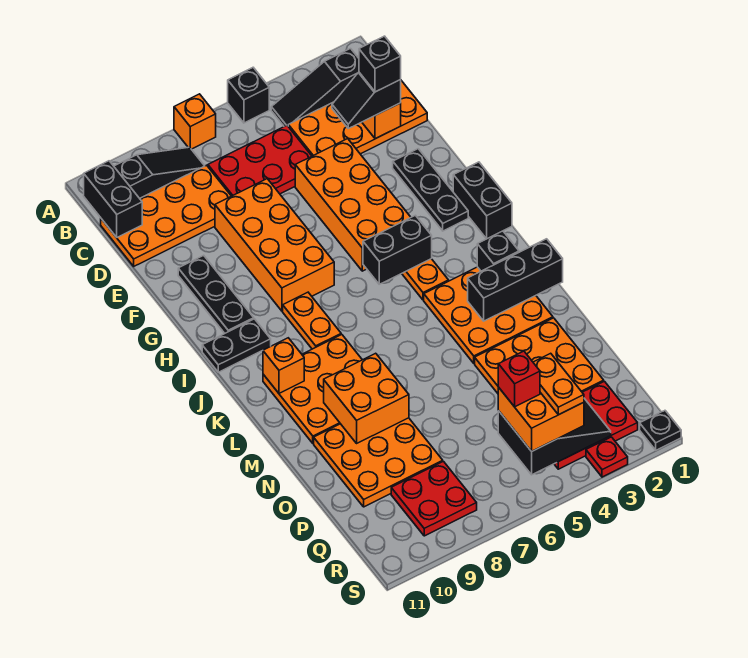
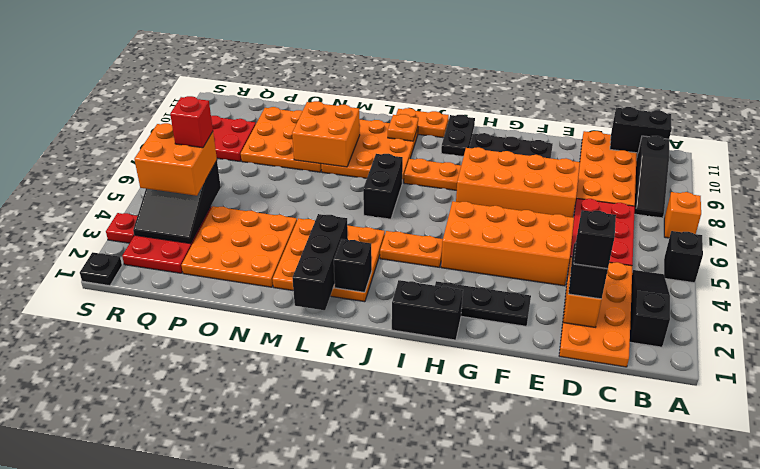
black brick I4:I5 level 2 -> black brick K6:K7 level 1
orange brick K10 level 2 -> orange plate K10 level 2
orange plate Q4:R4 level 4 -> orange plate J11:K11 level 1

